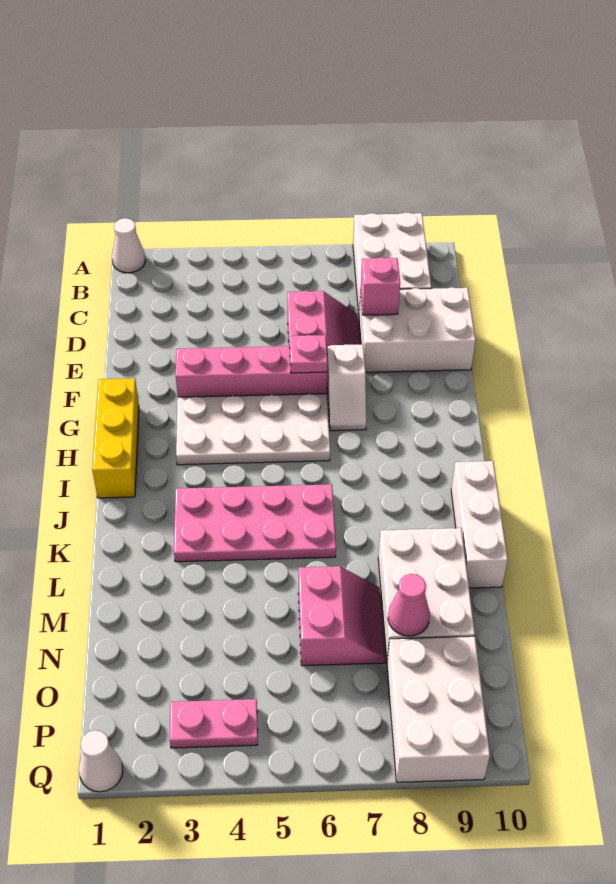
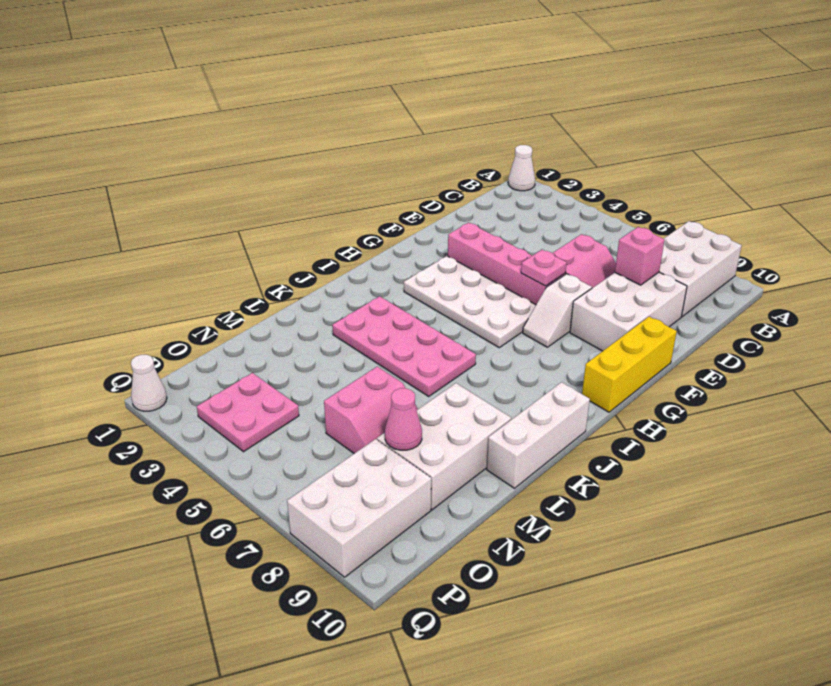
white brick D8:E10 level 1 -> white brick D8:F9 level 1
yellow brick G1:I1 level 1 -> yellow brick F10:H10 level 1
pink plate P3:P4 level 1 -> pink plate O3:P4 level 1

